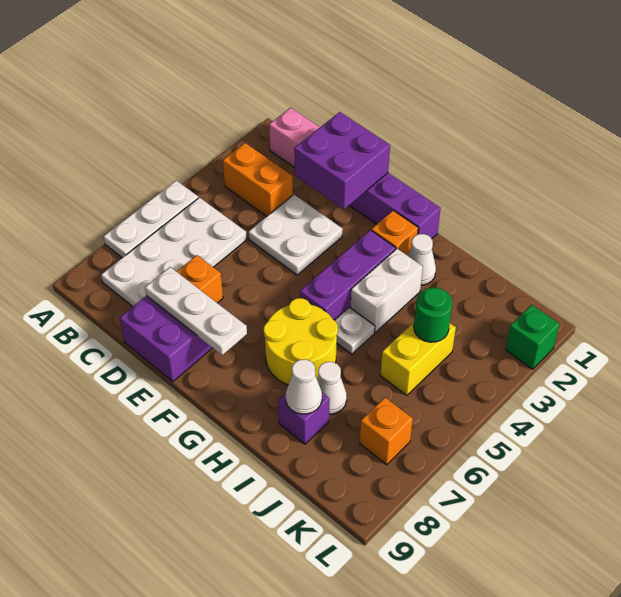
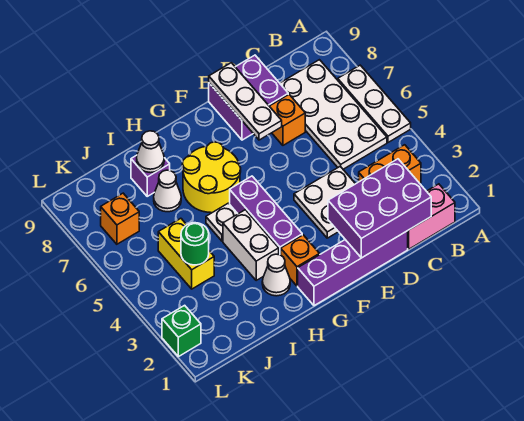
purple brick D1:E2 level 2 -> purple brick C1:E2 level 2
white plate D8:F8 level 2 -> white plate E7:E9 level 2

